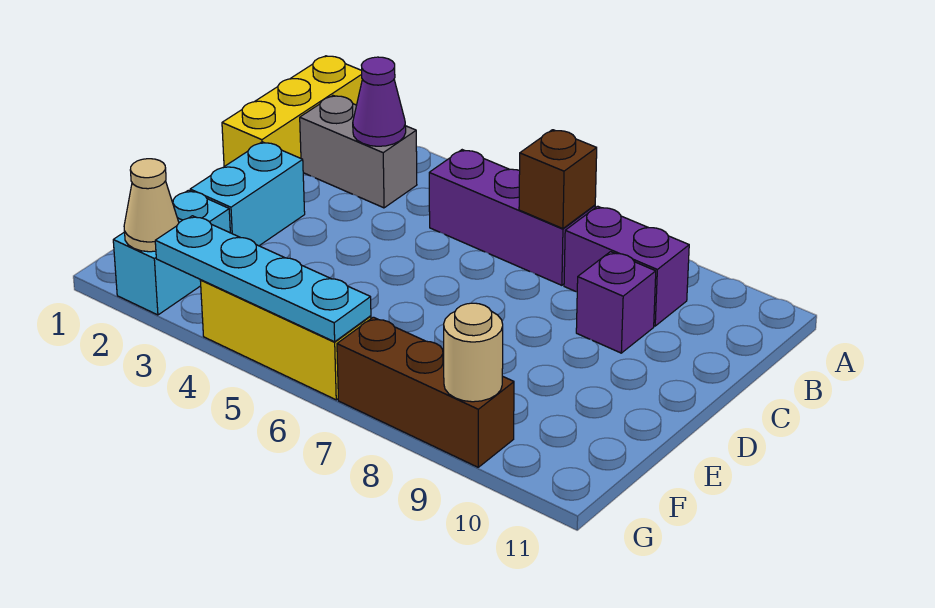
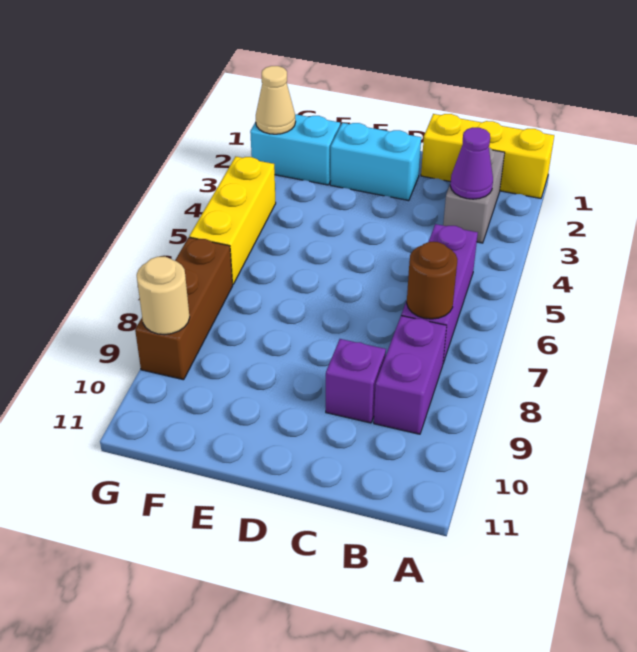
brown brick B7 level 2 -> brown round brick B7 level 2
cyan plate G3:G6 level 2 -> none

